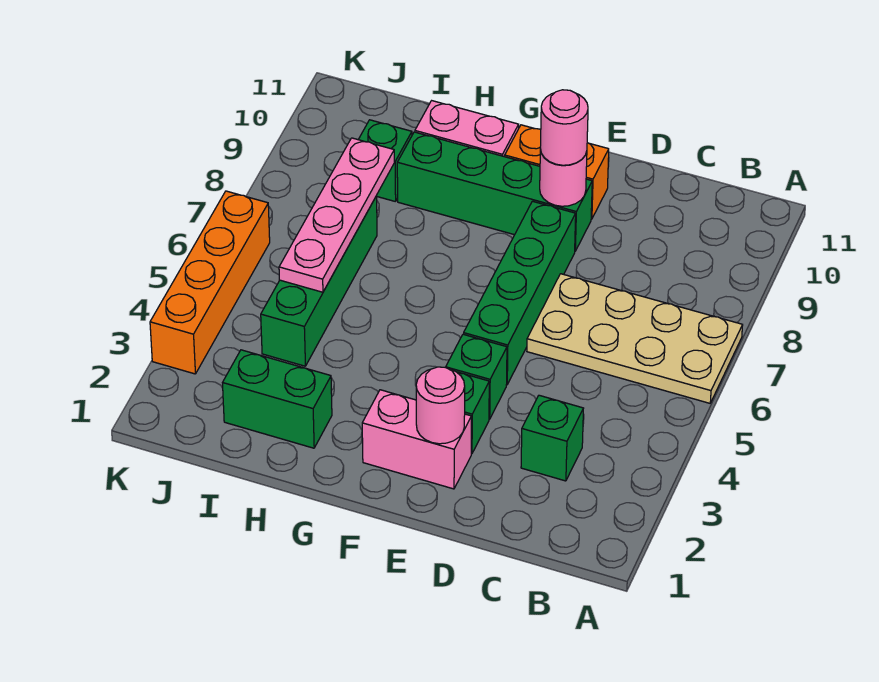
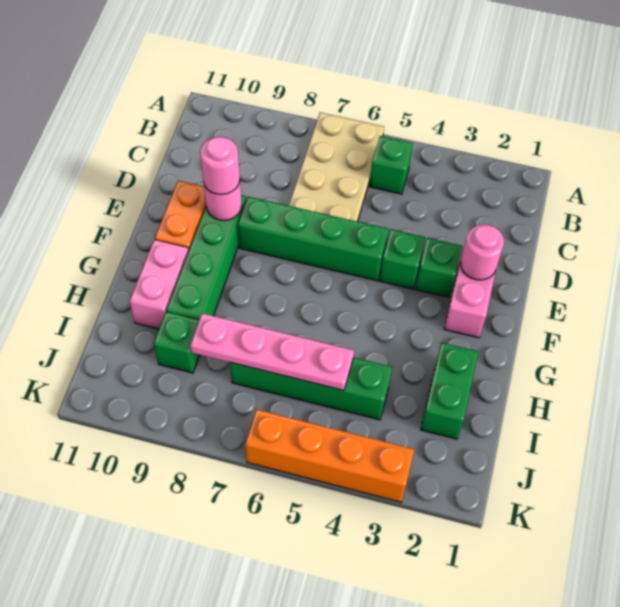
green brick C3 level 1 -> green brick B5 level 1

